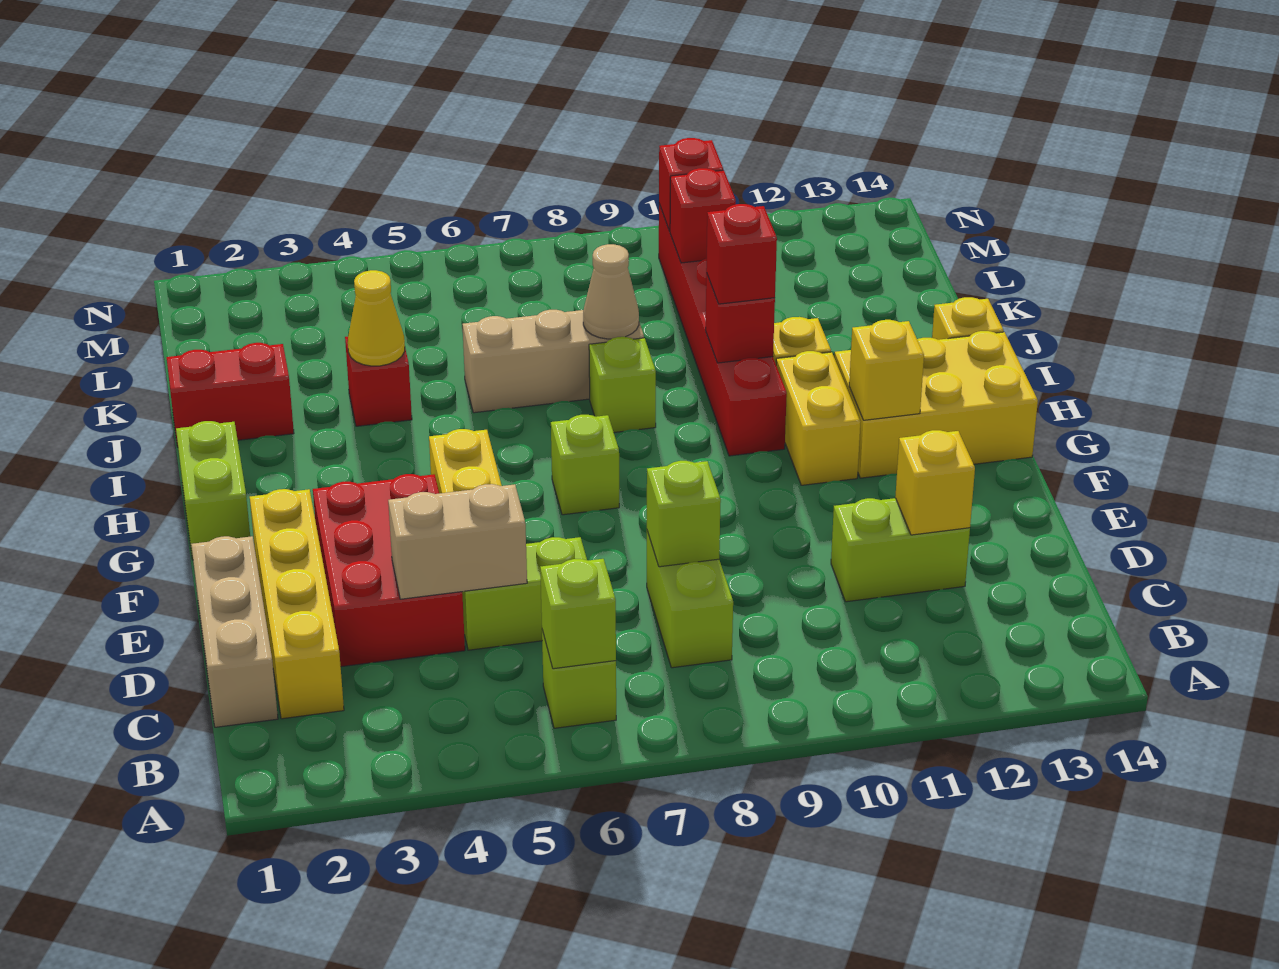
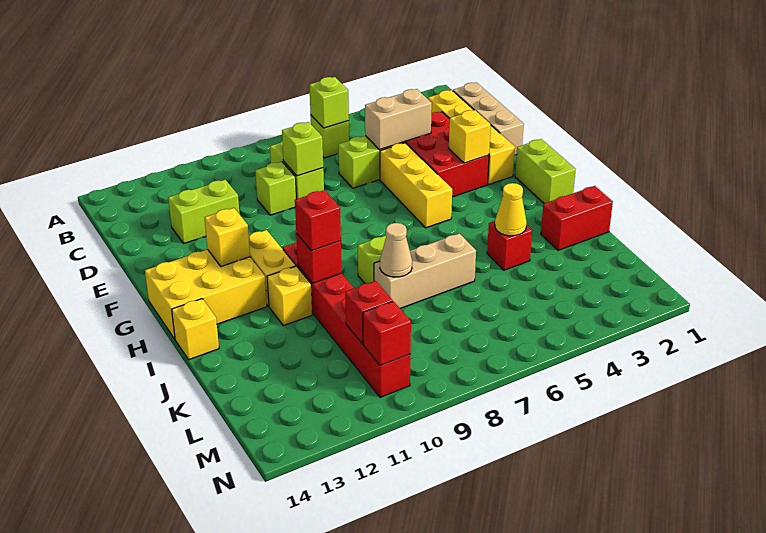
yellow brick D12 level 2 -> yellow brick F3 level 2
lime brick G7 level 1 -> lime brick D9 level 1

